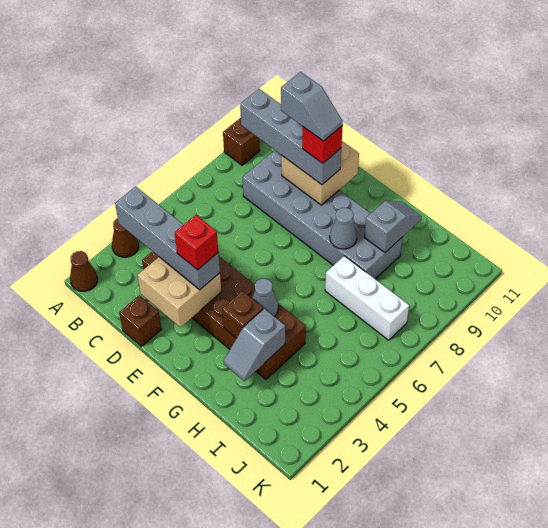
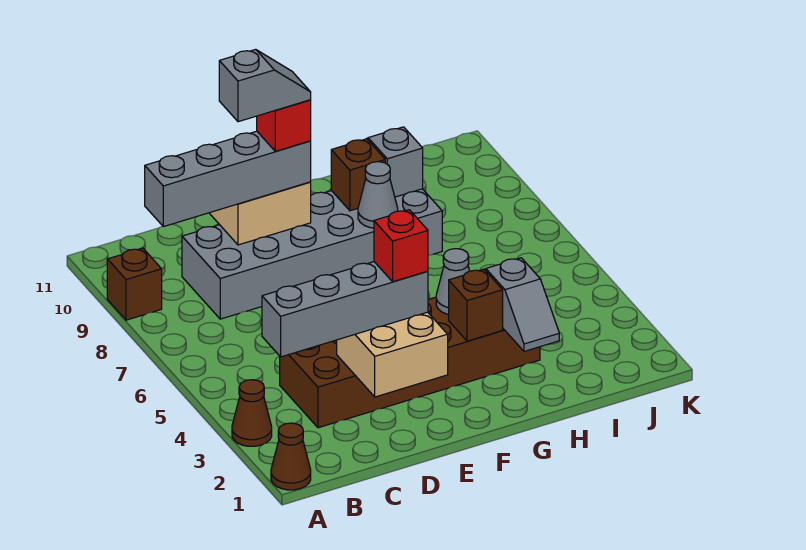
brown brick D1 level 1 -> brown brick G9 level 2
white brick H7:J7 level 1 -> none

